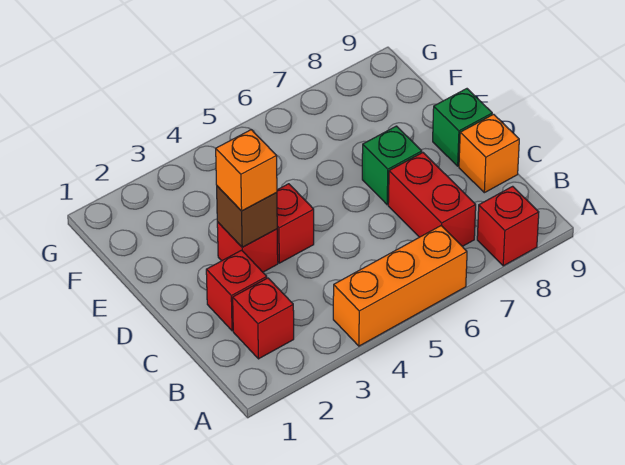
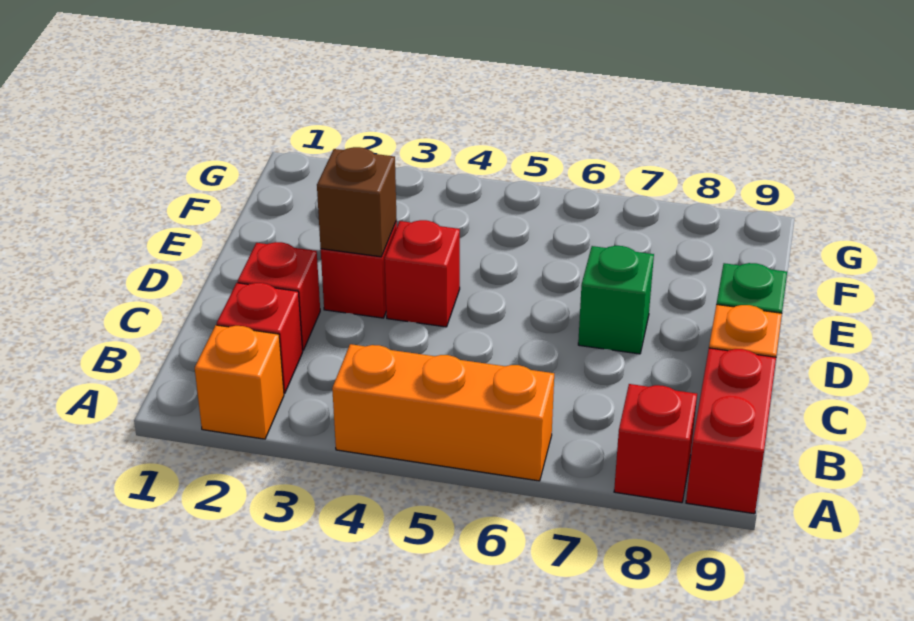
red brick B7:C7 level 1 -> red brick A9:B9 level 1
orange brick D3 level 3 -> orange brick A2 level 1

